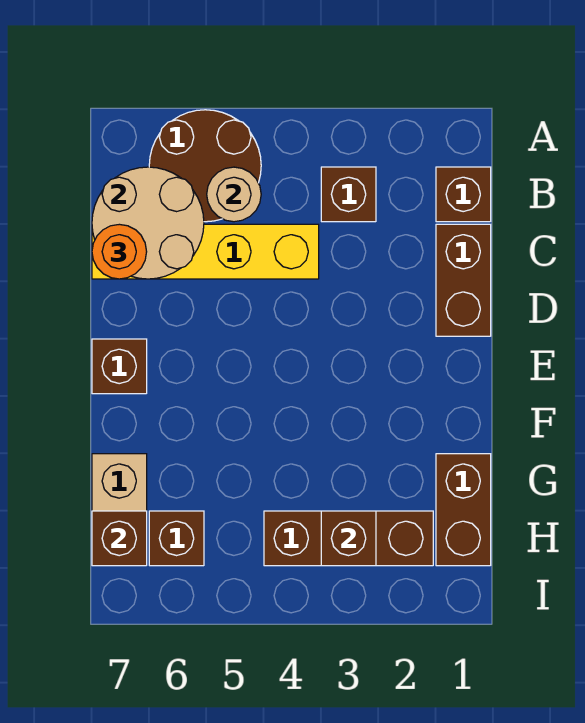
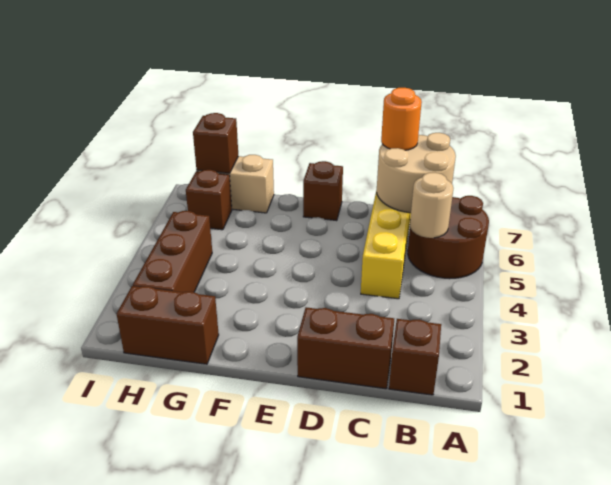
brown brick B3 level 1 -> none
brown brick H3 level 2 -> none

